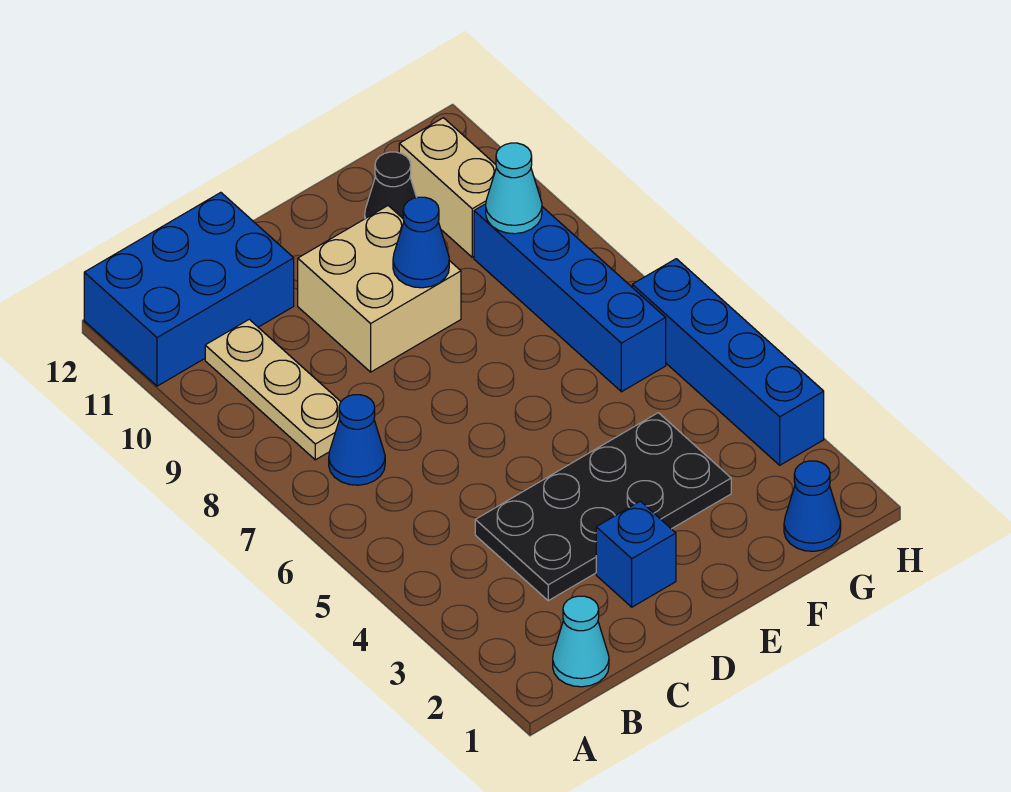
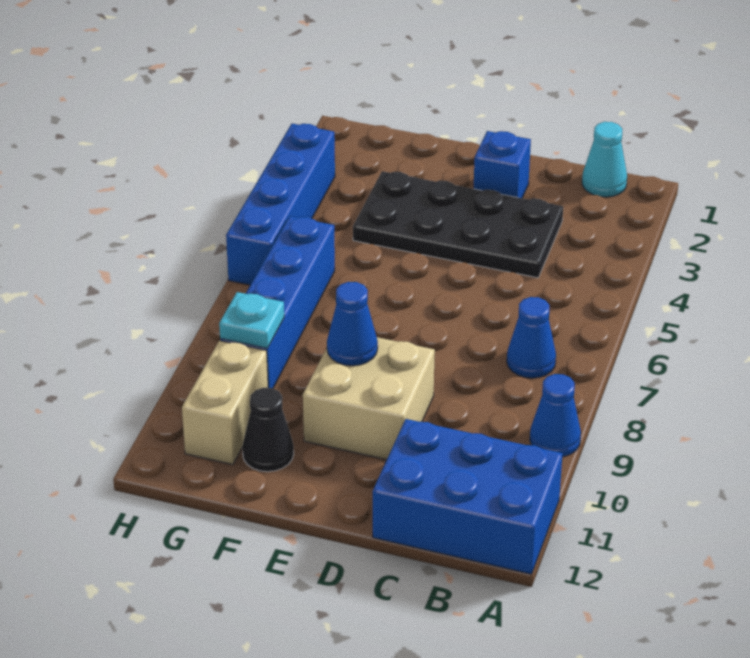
tan plate B8:B10 level 1 -> none
blue cone G1 level 1 -> blue cone A9 level 1
cyan cone G9 level 2 -> cyan plate G9 level 2

